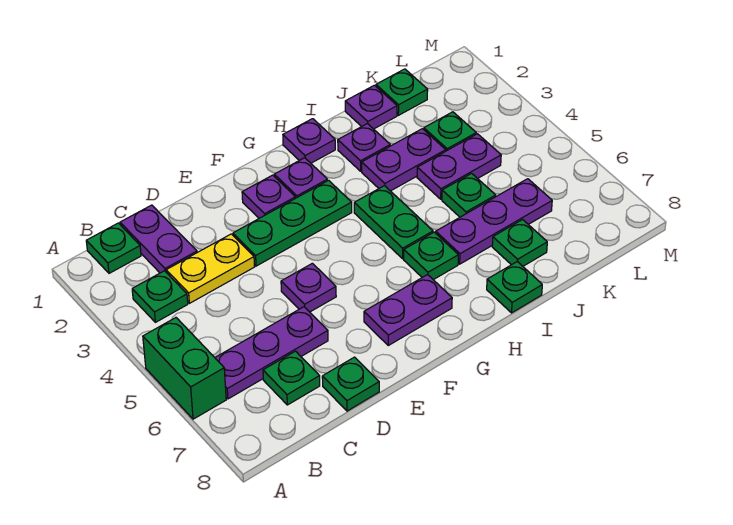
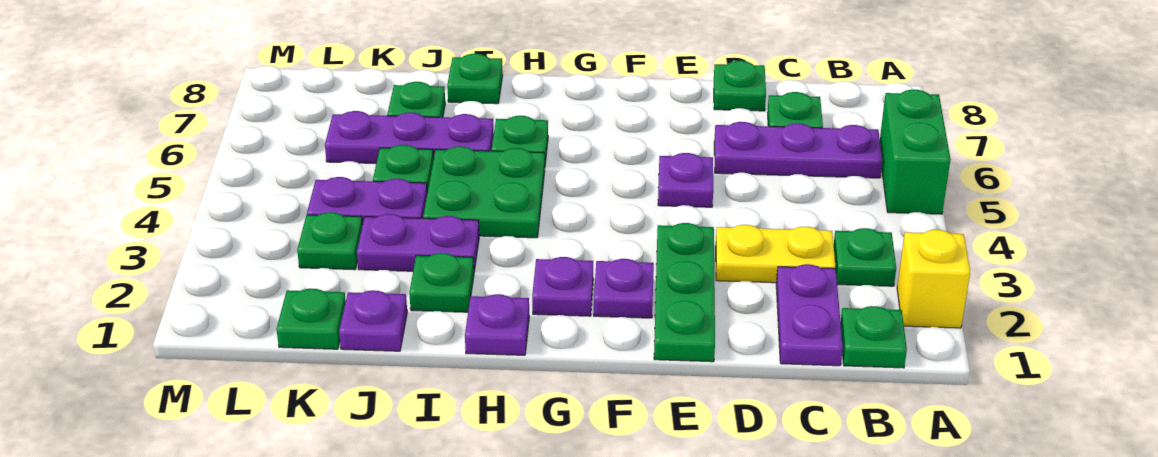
none -> yellow brick A2 level 1
green plate E3:G3 level 1 -> green plate E1:E3 level 1
purple plate F7:G7 level 1 -> none
green plate H4:H5 level 1 -> green plate H4:I5 level 1
purple plate I2 level 1 -> green plate I2 level 1

